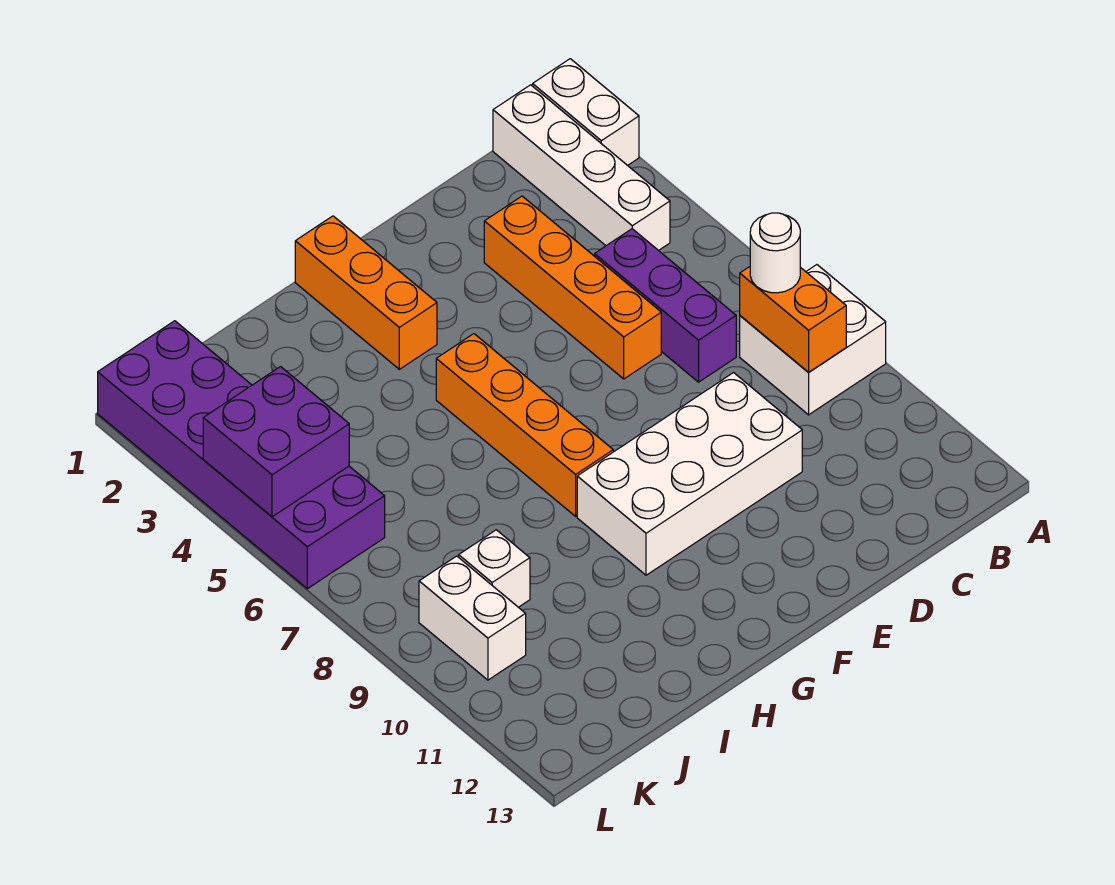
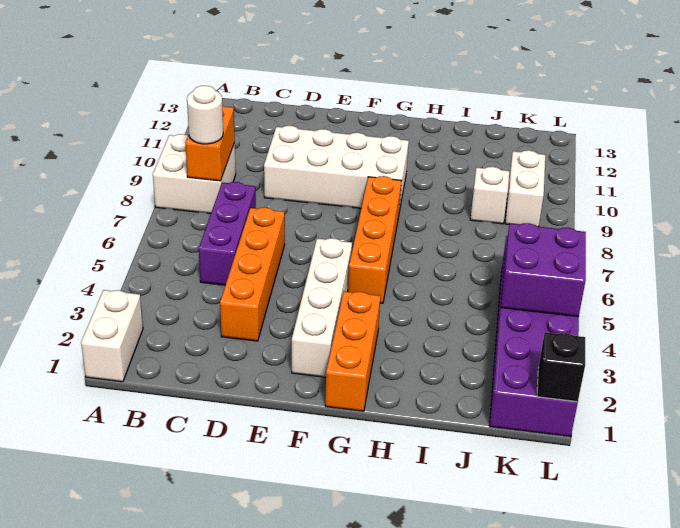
white brick B1:B4 level 1 -> white brick F2:F5 level 1
none -> black brick L1 level 2

